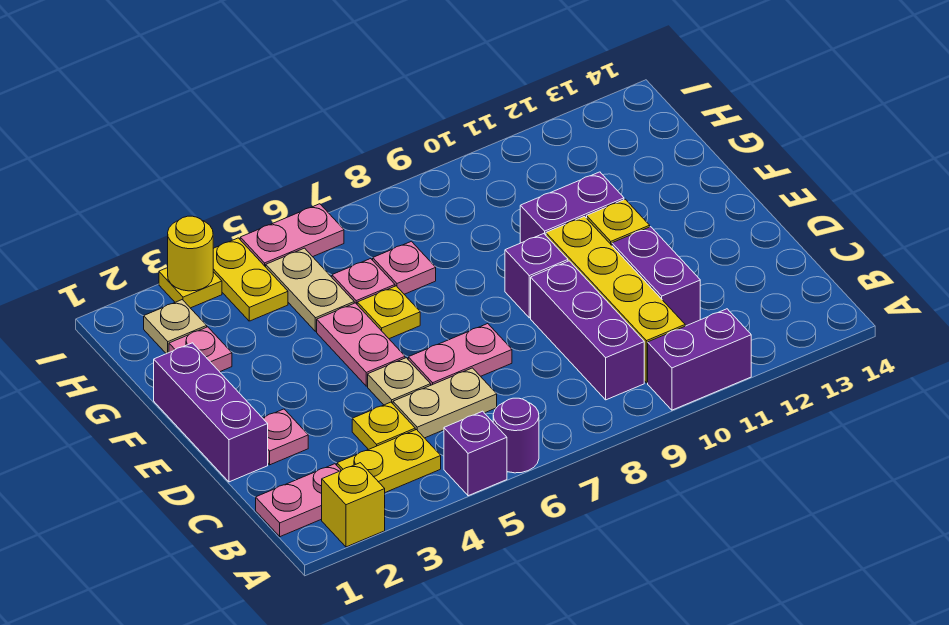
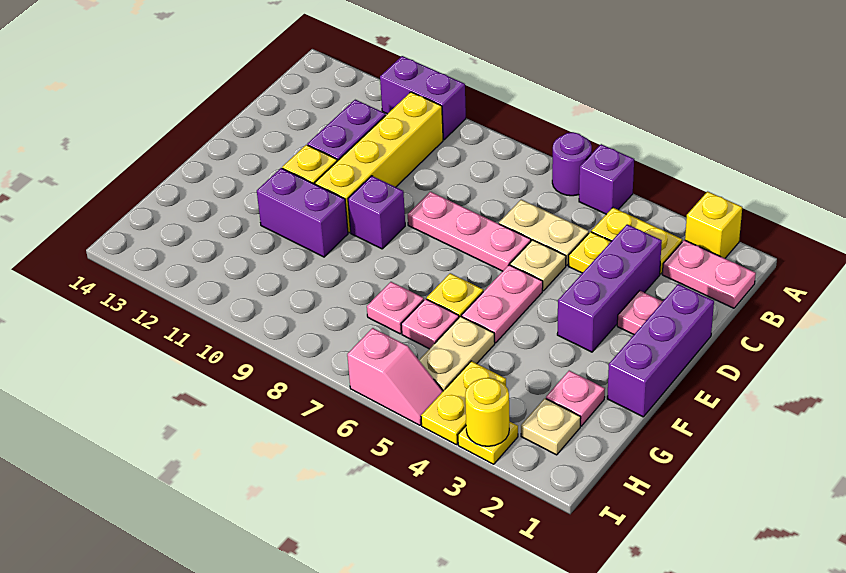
purple brick B9:D9 level 1 -> purple brick C3:E3 level 1
pink plate D6:D7 level 1 -> pink plate D6:D8 level 1
pink plate I5:I6 level 1 -> pink slope I5:I6 level 1 top 6

